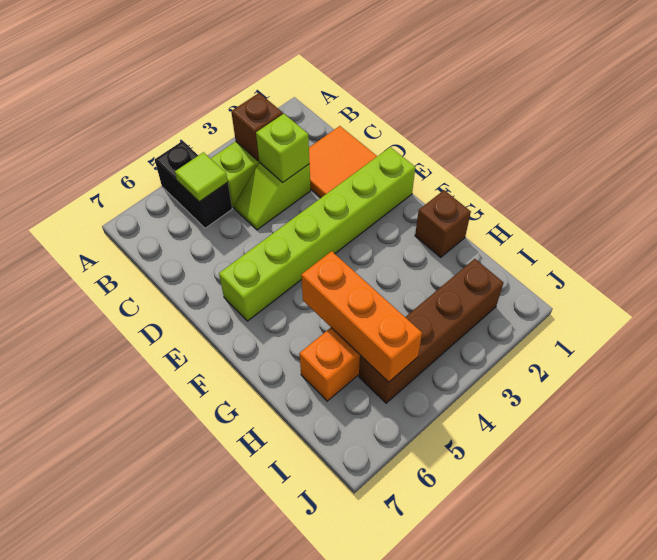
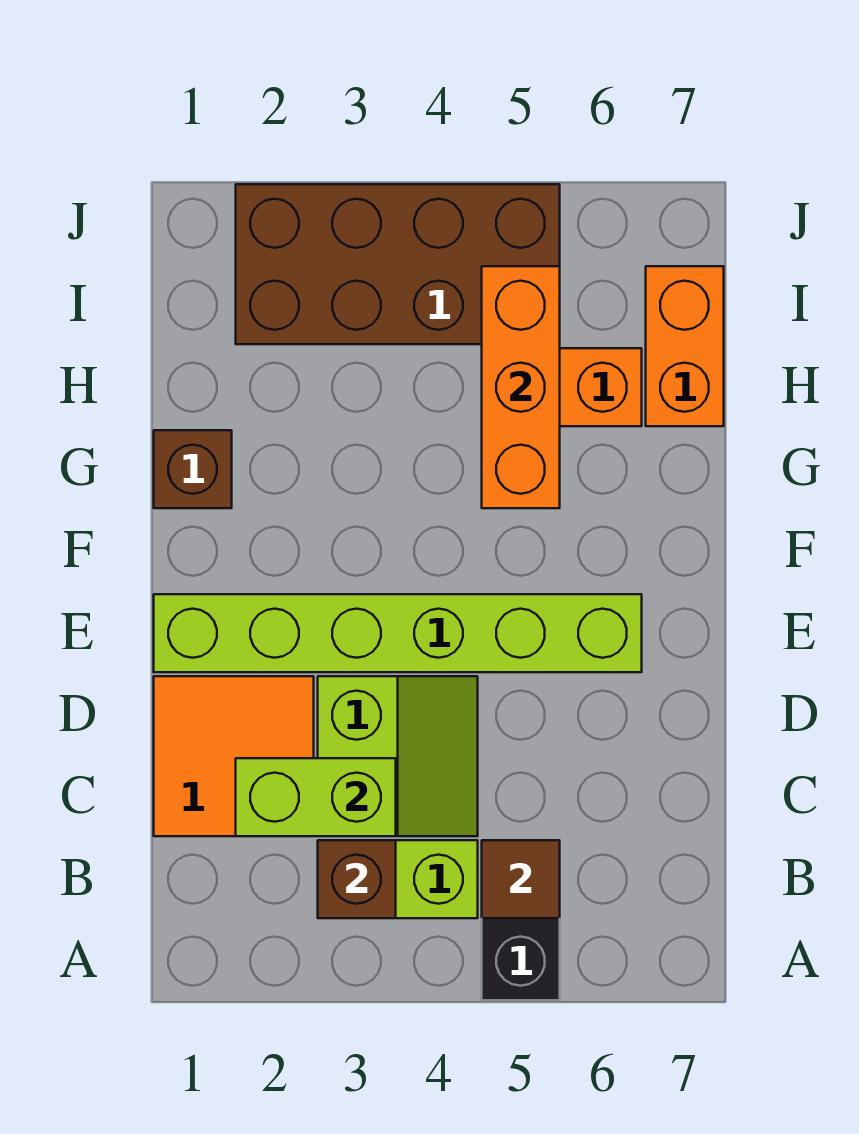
lime tile B5 level 2 -> brown tile B5 level 2
lime slope C3:C4 level 1 top 3 -> lime slope C3:D4 level 1 top 3
lime brick C3 level 2 -> lime brick C2:C3 level 2
none -> orange brick H7:I7 level 1
brown brick I2:I5 level 1 -> brown brick I2:J5 level 1

